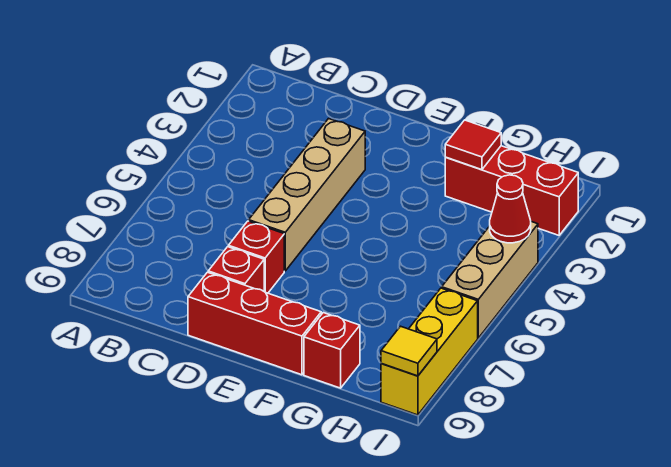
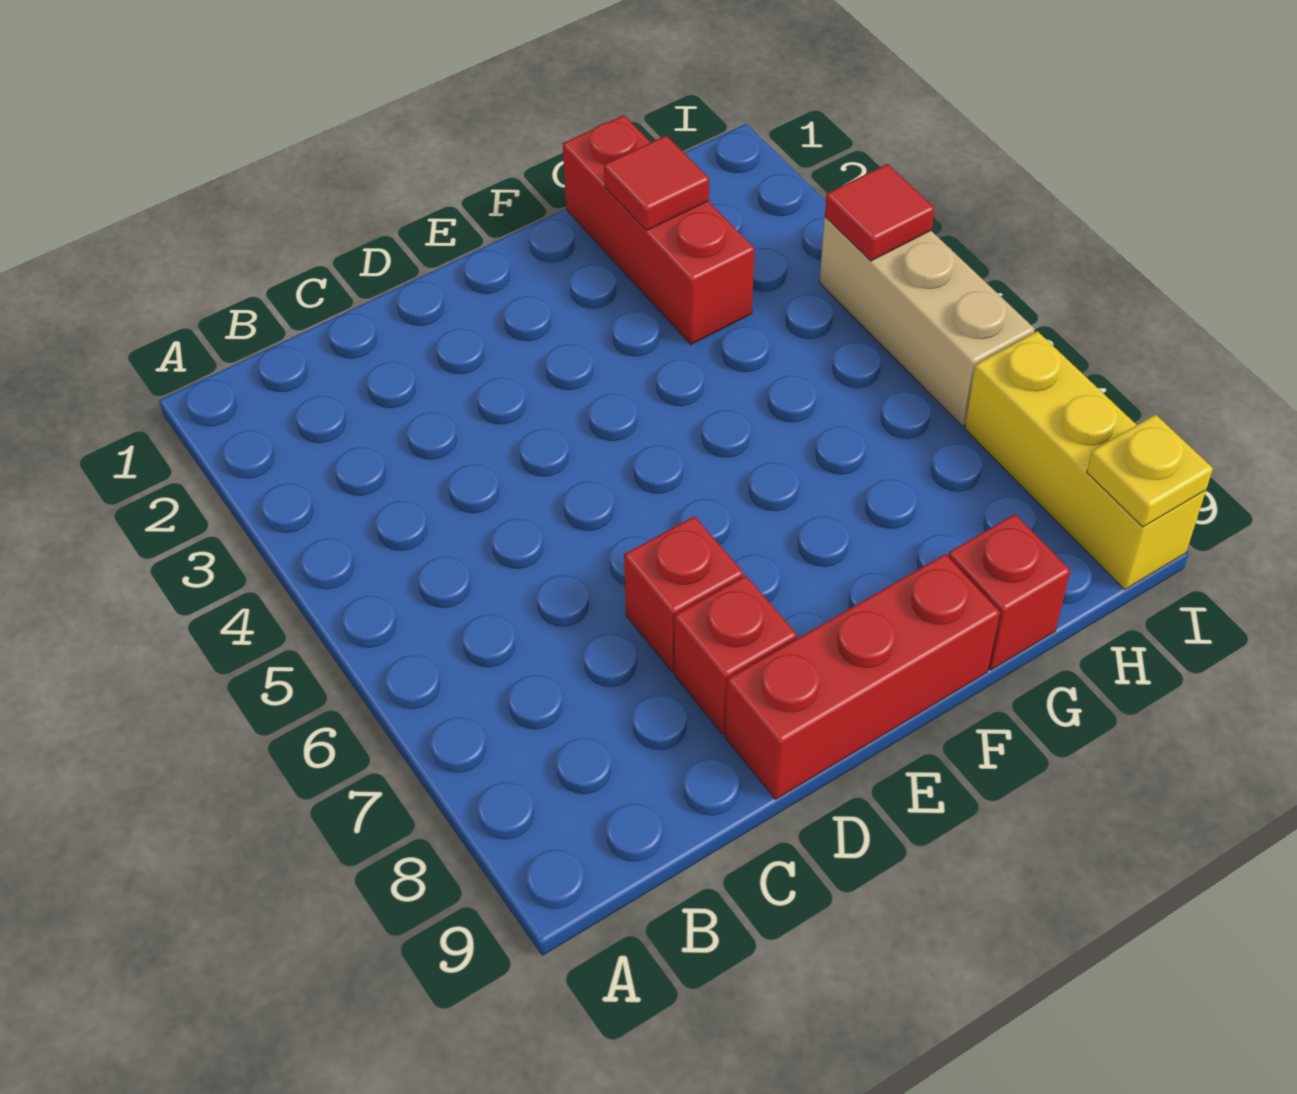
tan brick D3:D6 level 1 -> none
red brick G2:I2 level 1 -> red brick G1:G3 level 1
red cone I4 level 2 -> red tile I4 level 2
yellow tile I9 level 2 -> yellow plate I9 level 2

